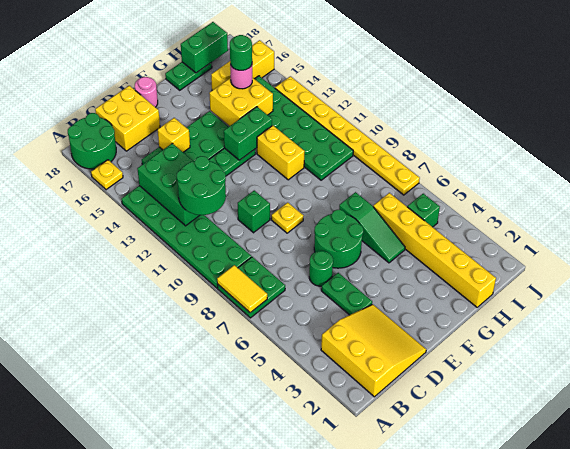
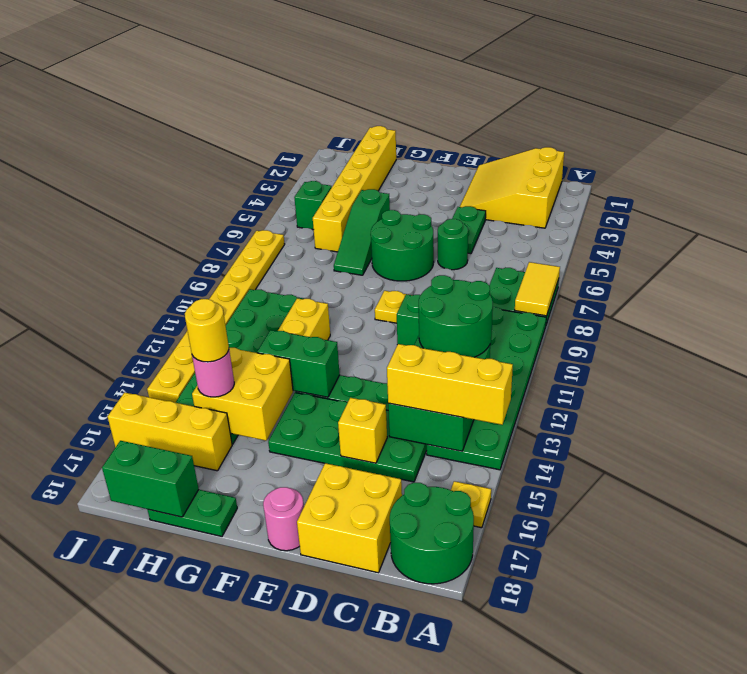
none -> yellow brick A14:C14 level 3
green slope G5:G7 level 1 top 7 -> green slope G5:G7 level 1 top 5
green round brick H15 level 4 -> yellow round brick H15 level 4

